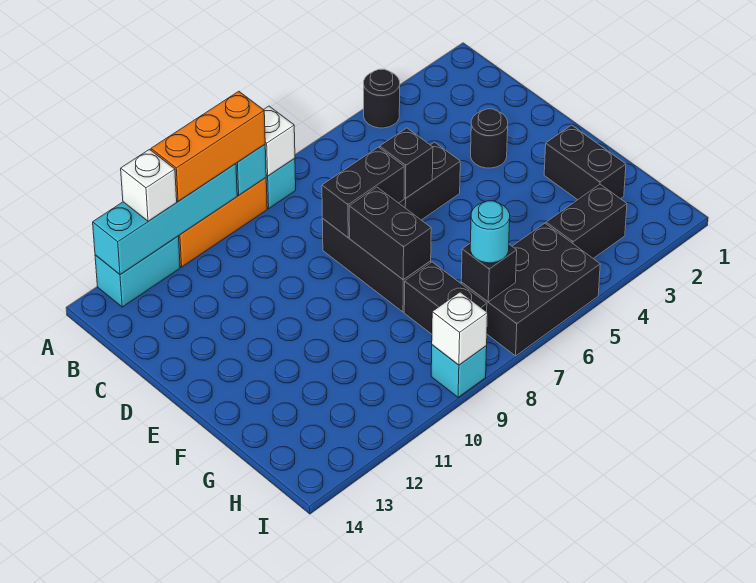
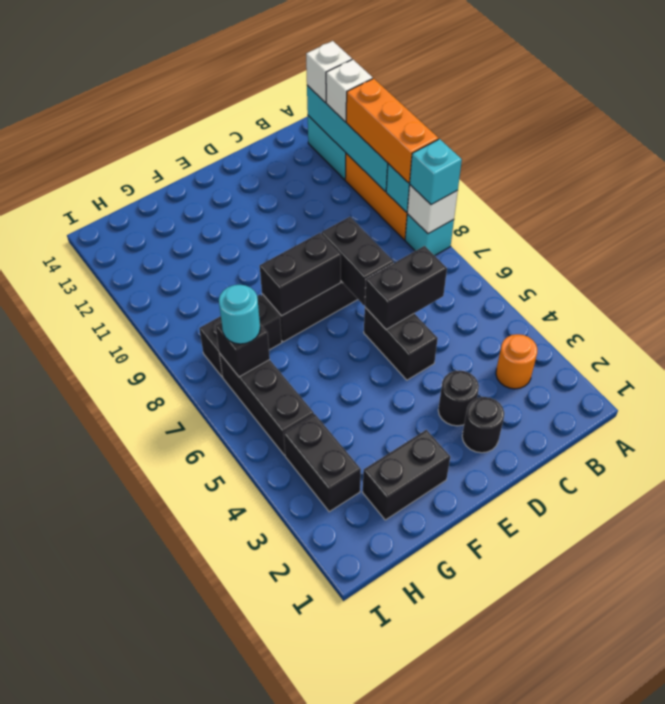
black round brick A4 level 1 -> black round brick D2 level 1
none -> orange round brick B3 level 1
black brick D6 level 2 -> black brick C6:D6 level 2
black brick H5:I7 level 1 -> black brick H5:H7 level 1
cyan brick I9 level 1 -> cyan brick A8 level 3
white brick I9 level 2 -> white brick A13 level 3

